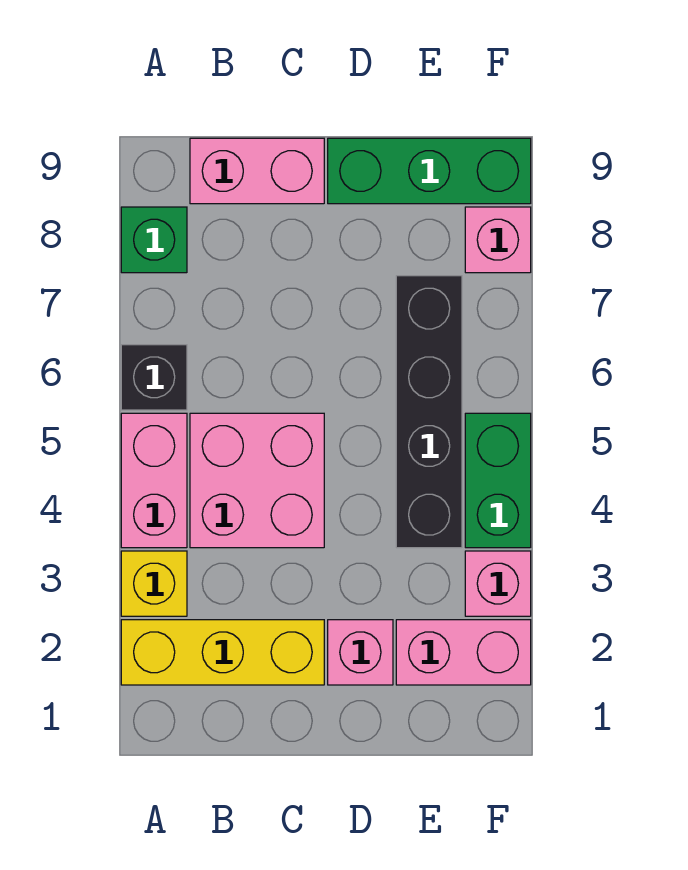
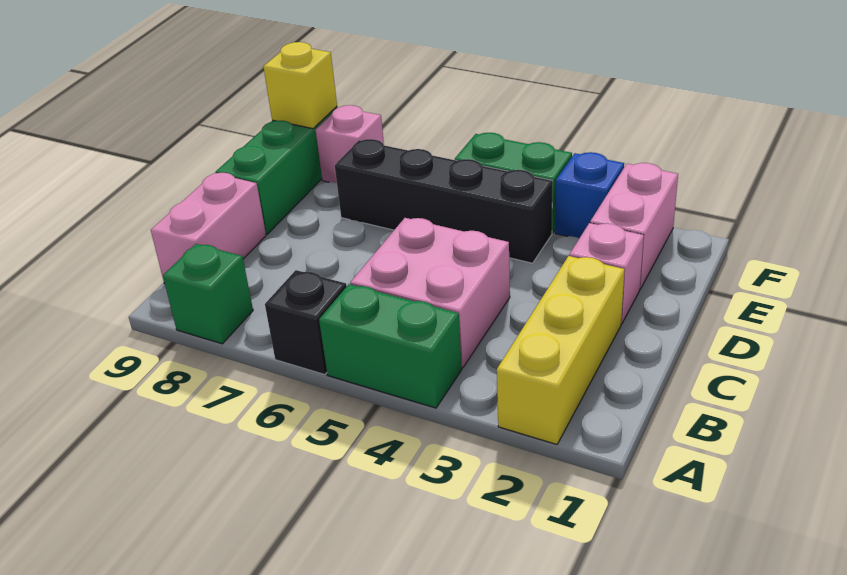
yellow brick A3 level 1 -> yellow brick F9 level 2
pink brick A4:A5 level 1 -> green brick A4:A5 level 1
pink brick F3 level 1 -> blue brick F3 level 1

